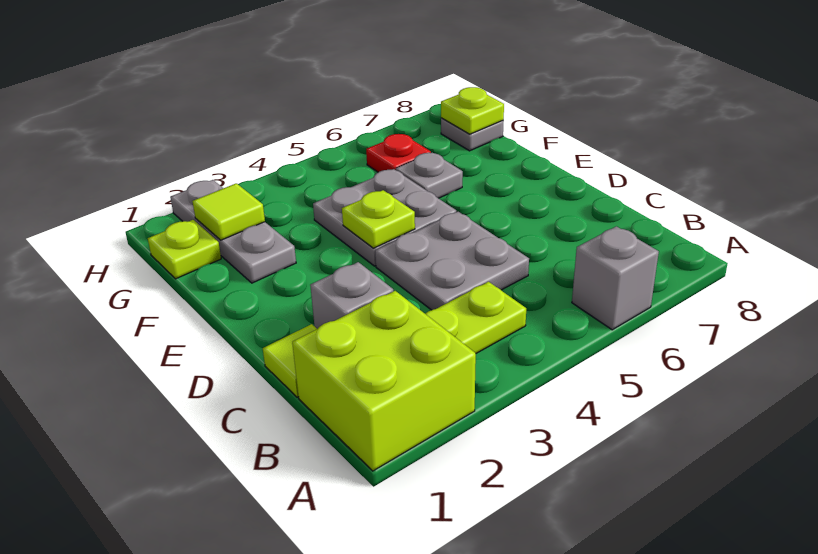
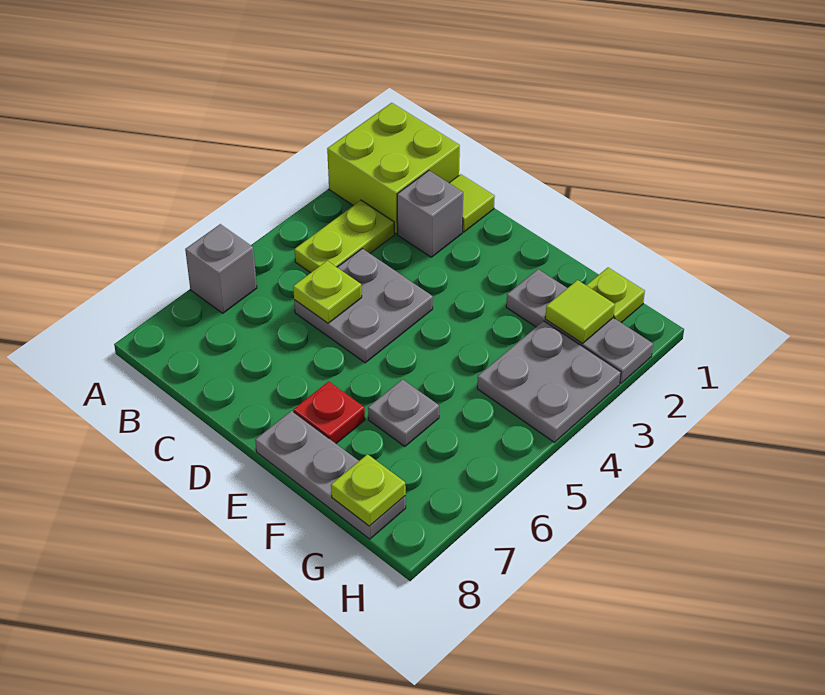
grey plate E4:F5 level 1 -> grey plate G3:H4 level 1
lime plate E4 level 2 -> lime plate C5 level 2
red plate G6 level 1 -> red plate E7 level 1
grey plate G8 level 1 -> grey plate E8:G8 level 1

